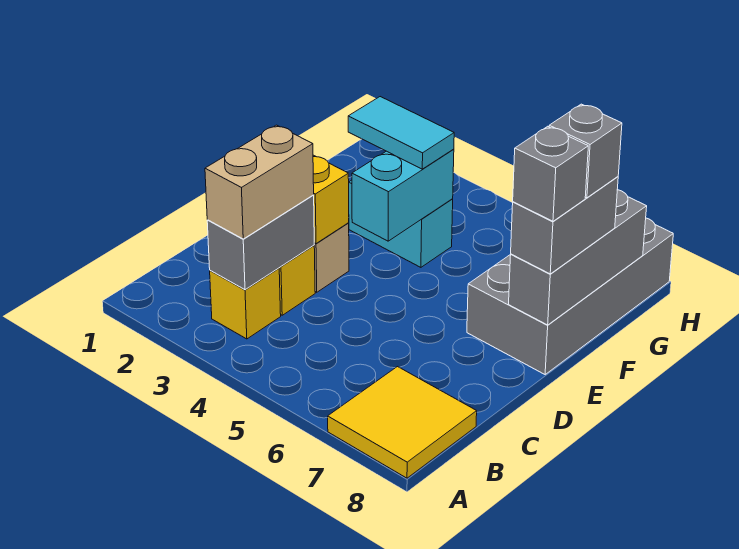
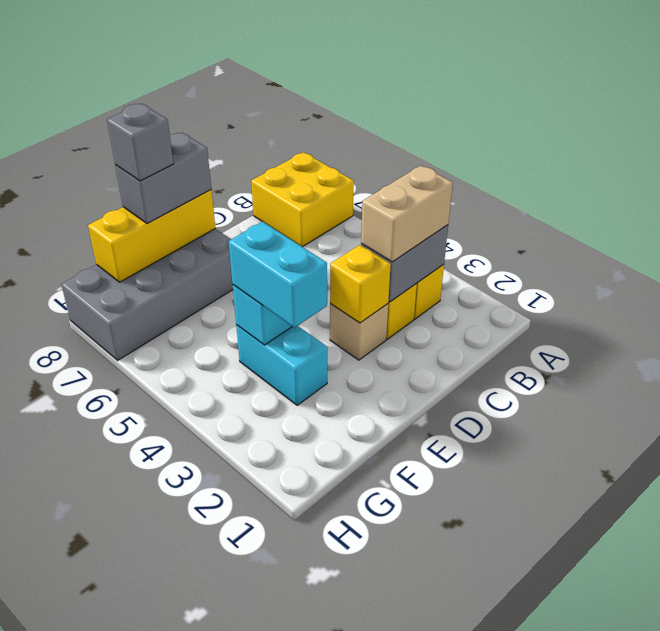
yellow tile A7:B8 level 1 -> yellow brick A7:B8 level 1
grey brick E8:G8 level 2 -> yellow brick E8:G8 level 2
grey brick E8 level 4 -> none
cyan tile F3:F4 level 3 -> cyan brick F3:F4 level 3

